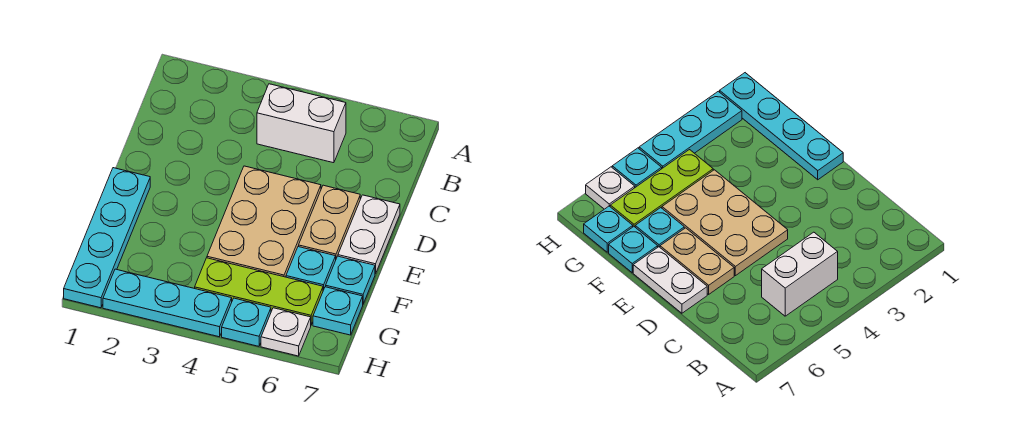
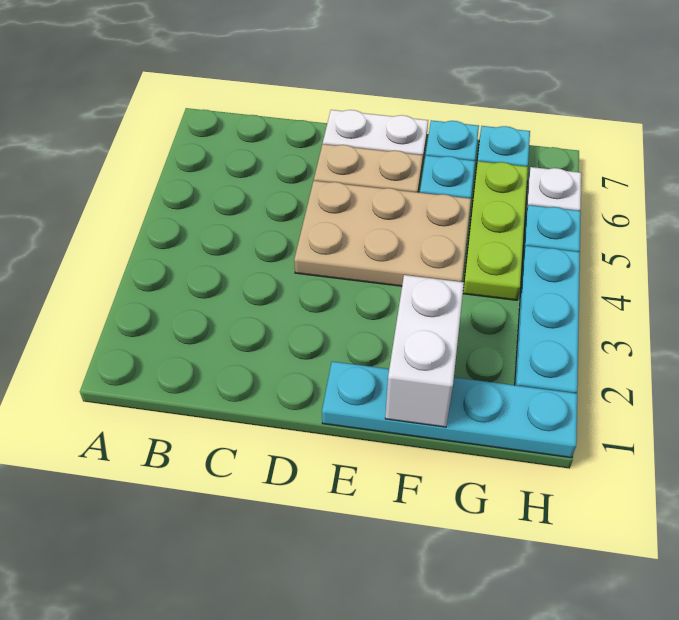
white brick B4:B5 level 1 -> white brick F1:F2 level 2

